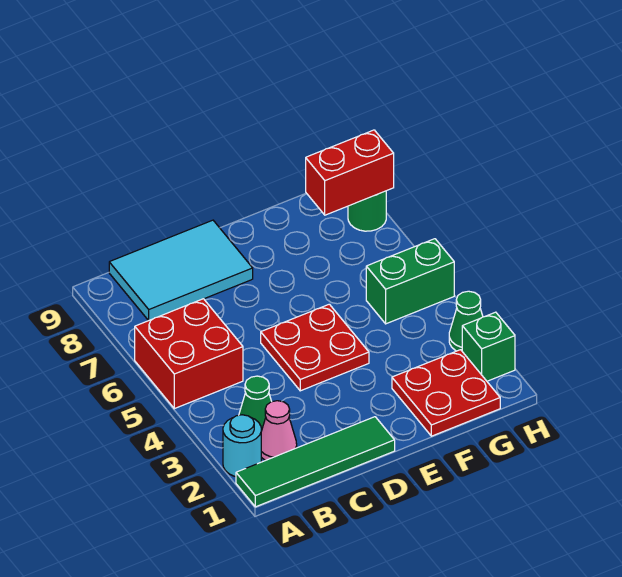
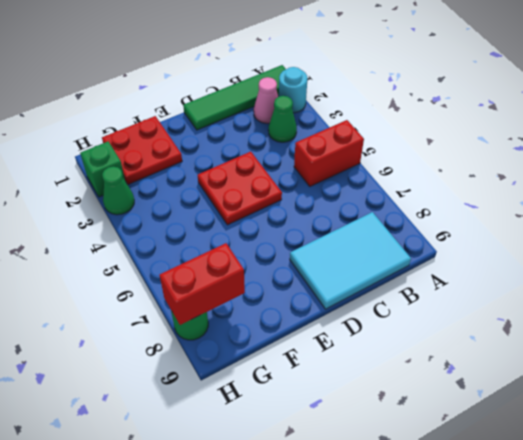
red brick A5:B6 level 1 -> red brick A5:B5 level 1
green brick G5:H5 level 1 -> none

